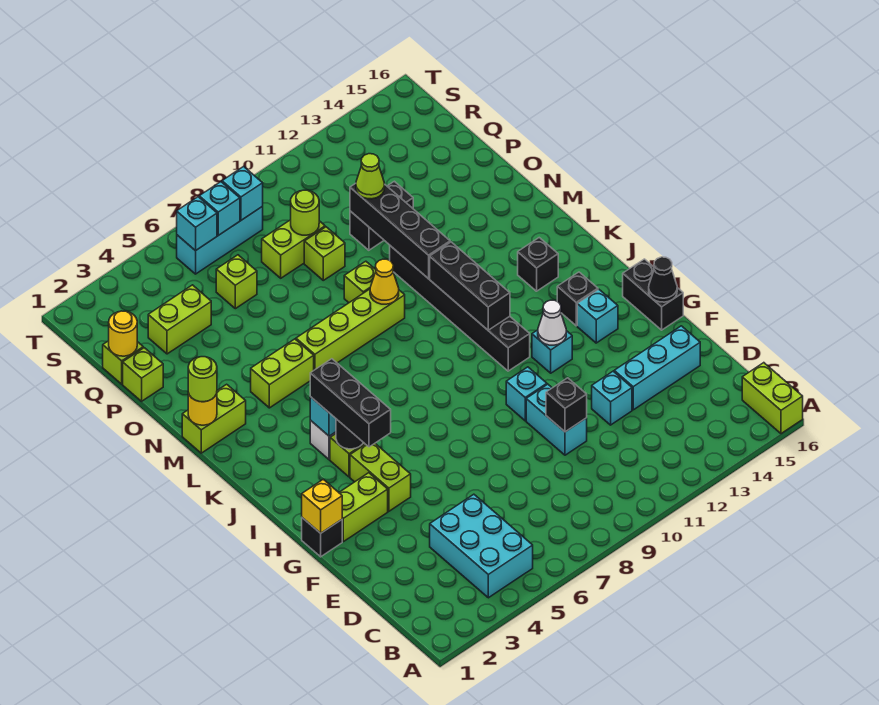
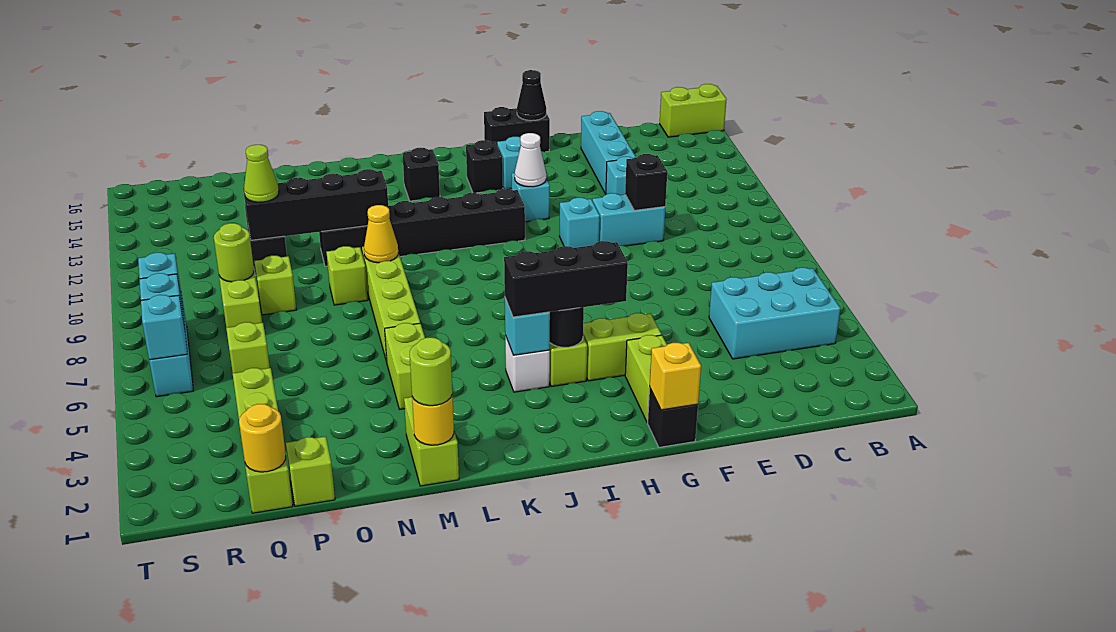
black brick J11:L11 level 2 -> none

